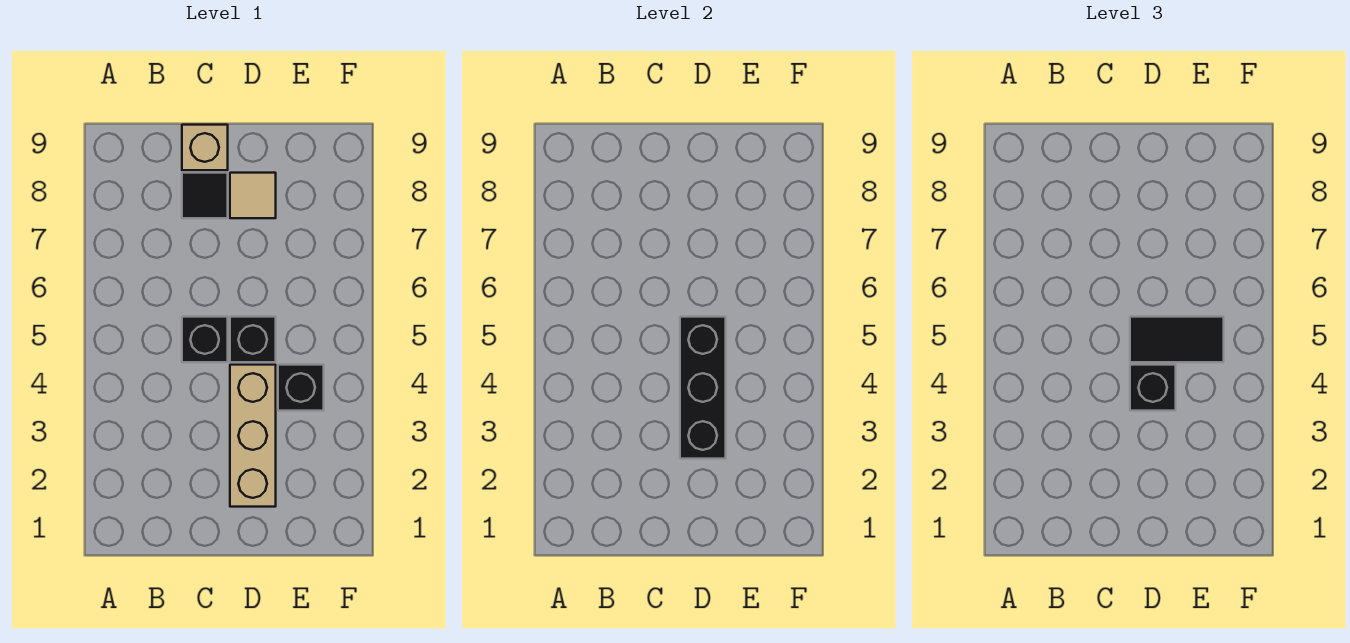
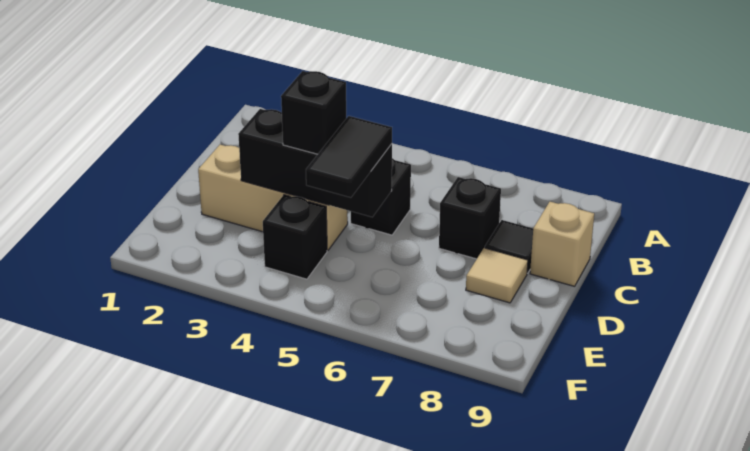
black brick D5 level 1 -> black brick C7 level 1

